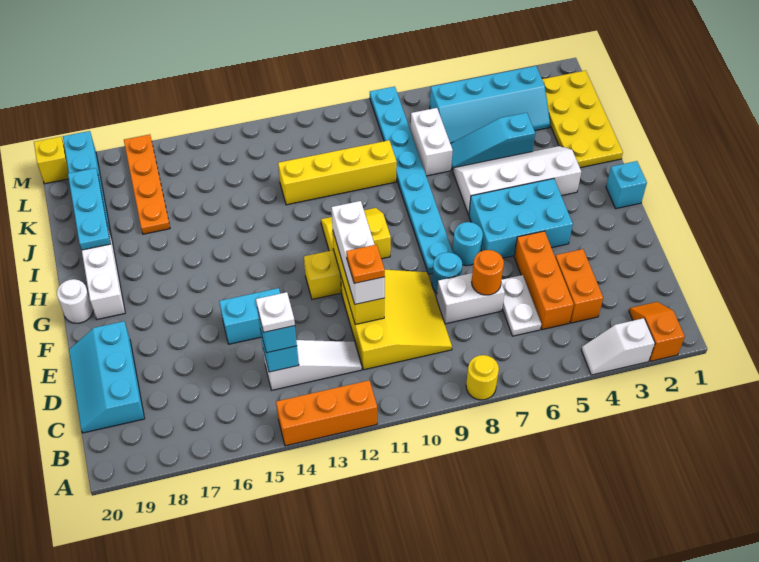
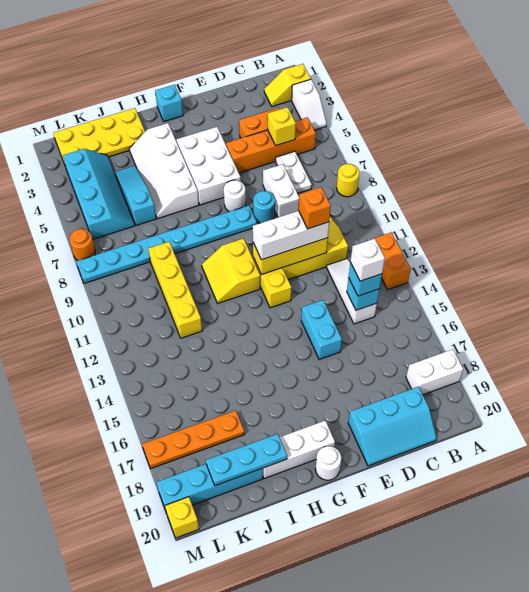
orange slope A2:B2 level 1 top A -> yellow slope A2:B2 level 1 top A
orange brick A12:A14 level 1 -> orange brick A12:A13 level 1
orange brick C5:E5 level 1 -> orange brick B5:E5 level 1
none -> yellow brick C5 level 2
white plate C6:D6 level 1 -> white plate C6:C7 level 1
white plate C14 level 4 -> white brick C14 level 4
orange round brick D7 level 2 -> orange round brick M7 level 1
orange plate D11 level 4 -> orange brick D11 level 4
cyan brick F4:G6 level 1 -> white brick F4:G6 level 1
cyan round brick F7 level 1 -> white round brick F7 level 1
cyan slope J4:J6 level 1 top 4 -> cyan slope J4:J6 level 1 top 6
white brick J7:K7 level 1 -> white brick A18:B18 level 1

